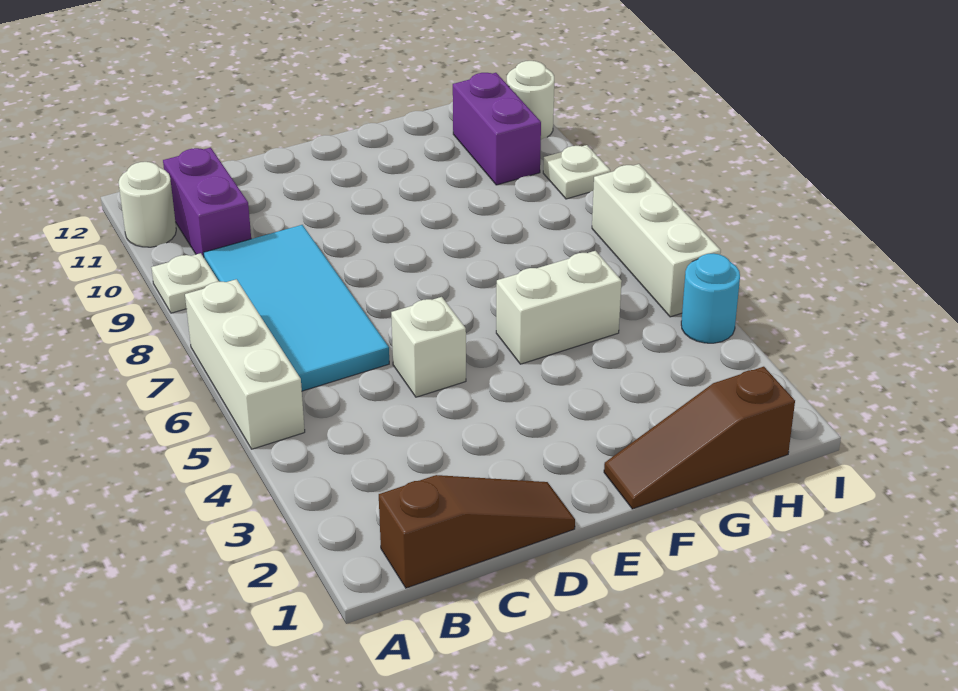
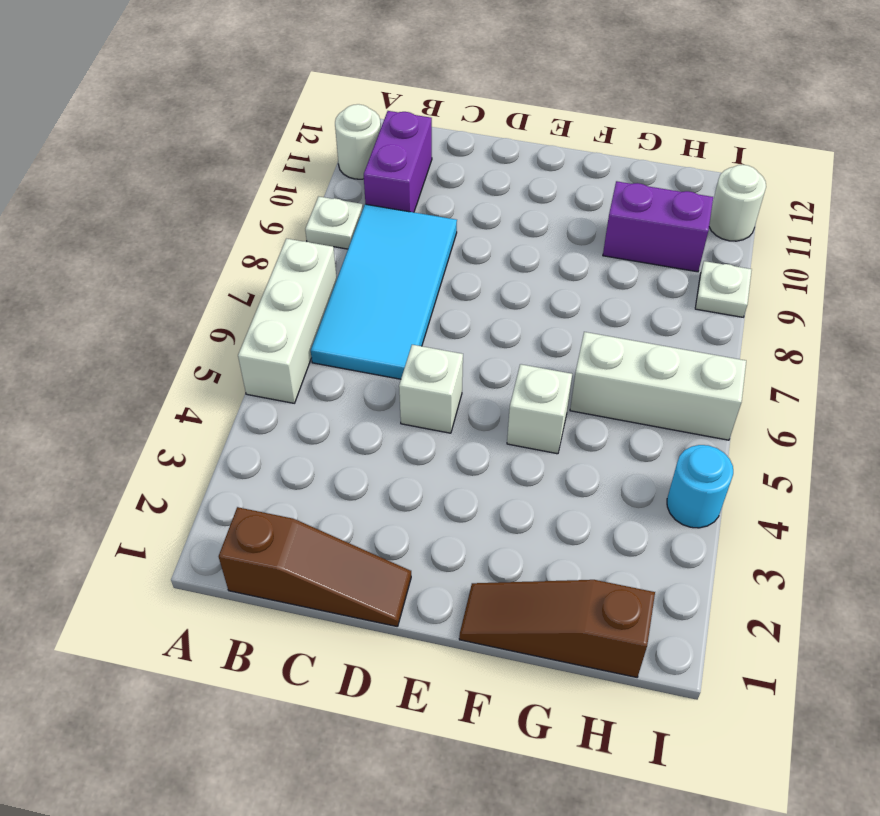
white brick F5:G5 level 1 -> white brick F5 level 1
purple brick H10:H11 level 1 -> purple brick G10:H10 level 1
white brick I5:I7 level 1 -> white brick G6:I6 level 1

